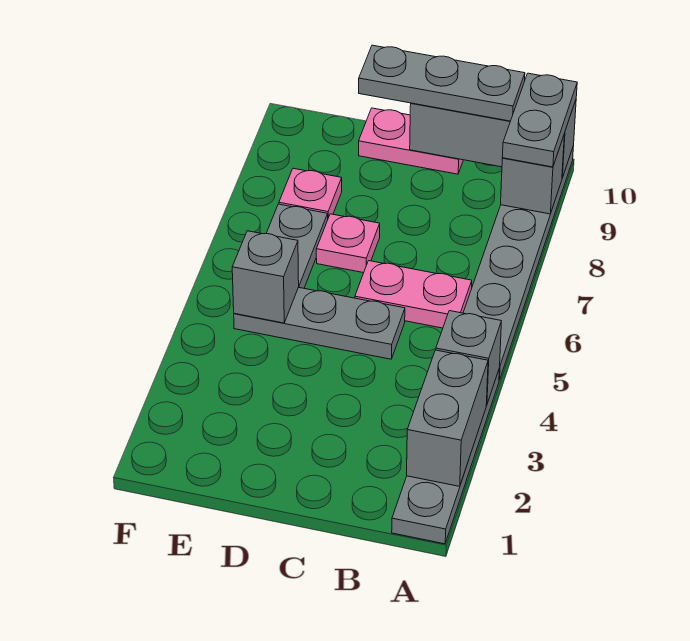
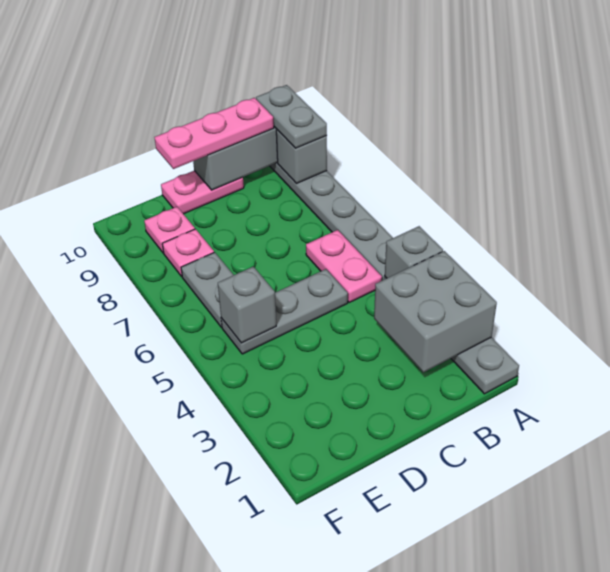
grey brick A2:A3 level 2 -> grey brick A2:B3 level 2
pink plate B6:C6 level 1 -> pink plate B5:B6 level 1
grey plate B10:D10 level 3 -> pink plate B10:D10 level 3
pink plate D7 level 1 -> pink plate E9 level 1

